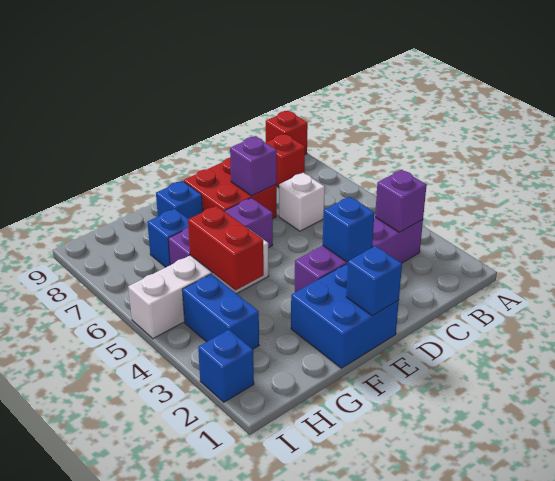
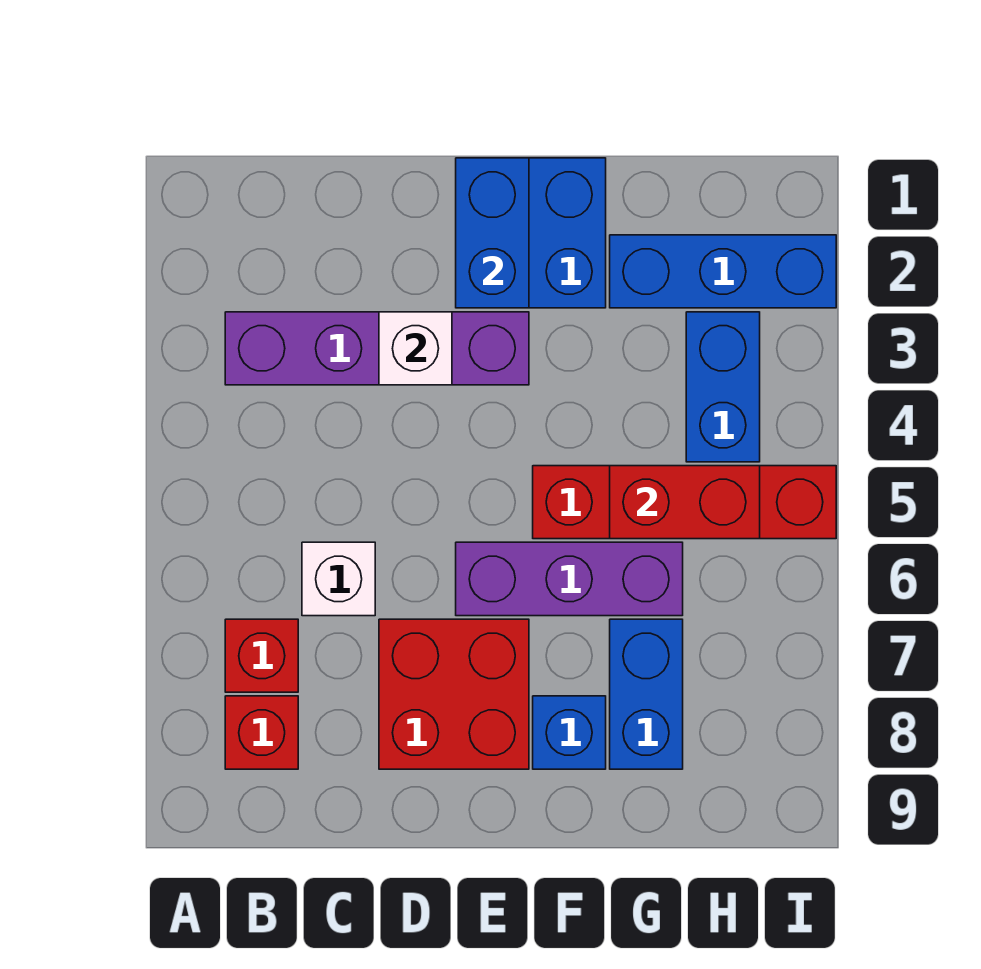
red brick A9 level 1 -> red brick B7 level 1
purple brick B3 level 2 -> none
blue brick D3 level 2 -> white brick D3 level 2
purple brick D7 level 2 -> none
blue brick E1 level 2 -> blue brick E1:E2 level 2
white brick F5:I5 level 1 -> red brick F5:I5 level 1
red brick G4:G5 level 2 -> red brick G5:H5 level 2
blue brick G7 level 1 -> blue brick G7:G8 level 1
blue brick I2 level 1 -> blue brick G2:I2 level 1

